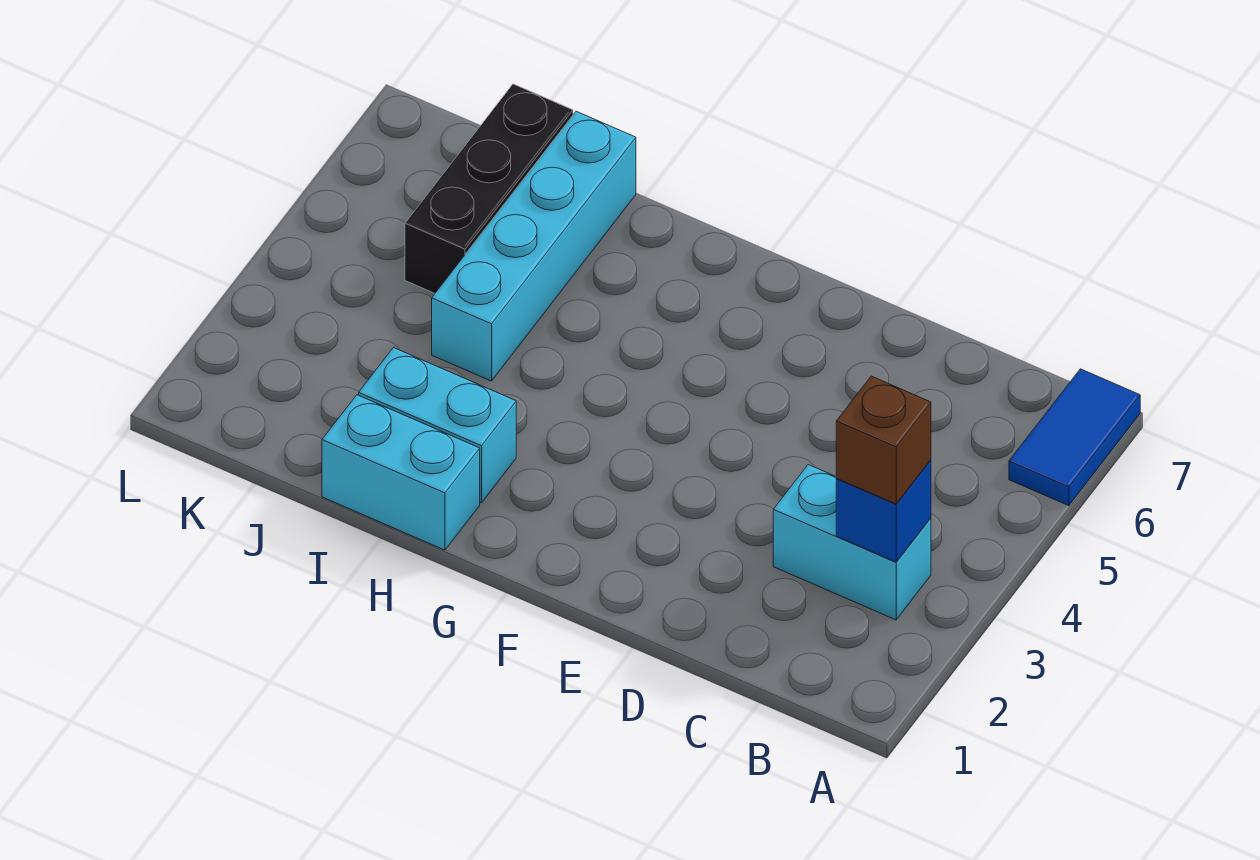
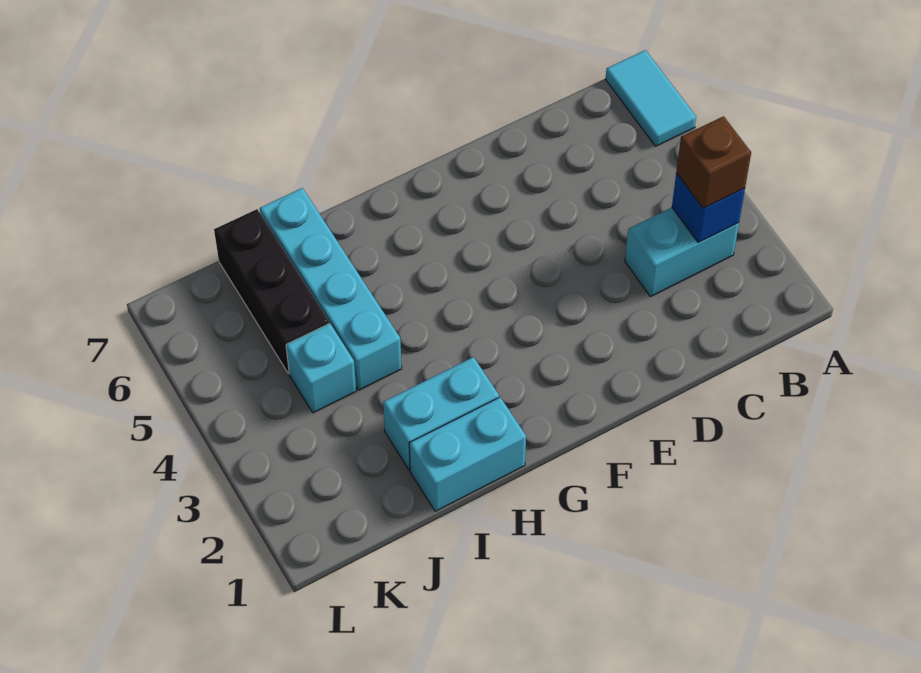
blue tile A6:A7 level 1 -> cyan tile A6:A7 level 1
none -> cyan brick J4 level 1

